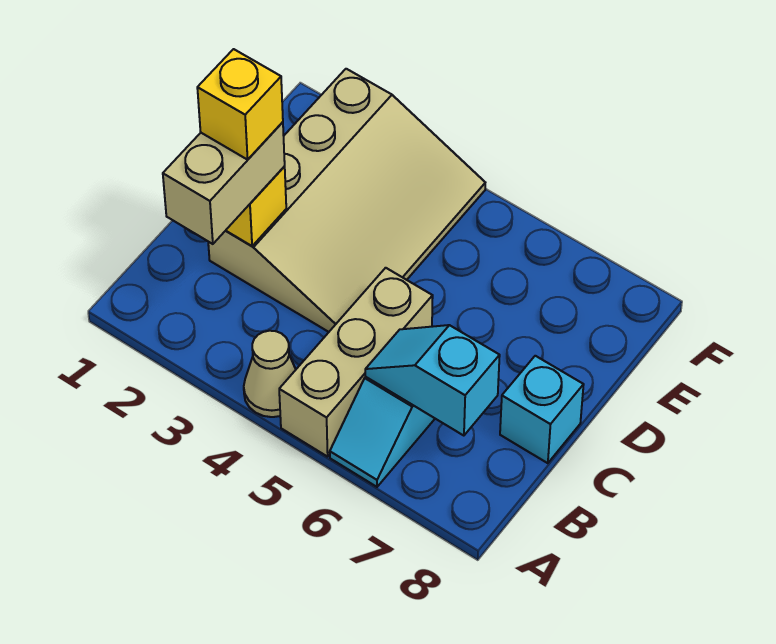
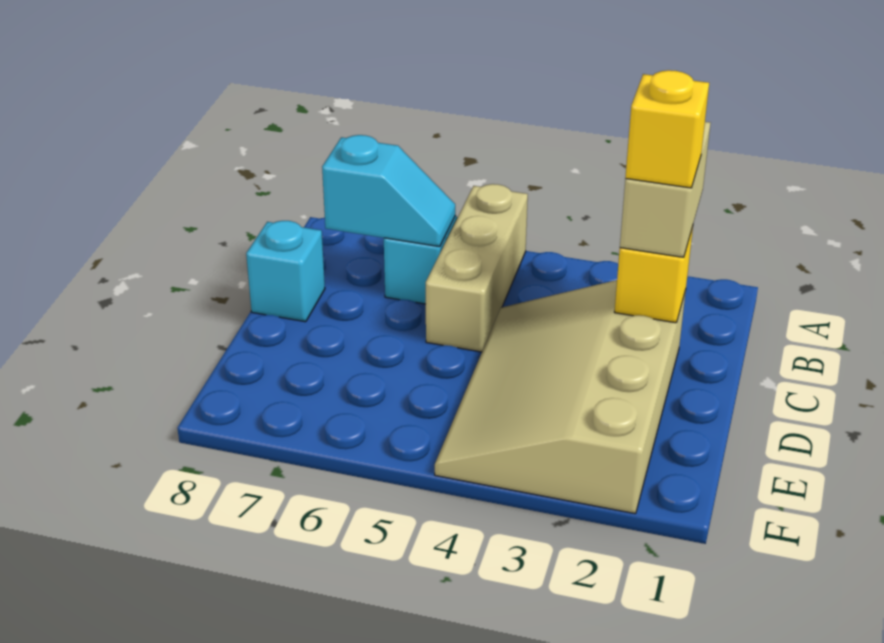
tan cone A4 level 1 -> none

